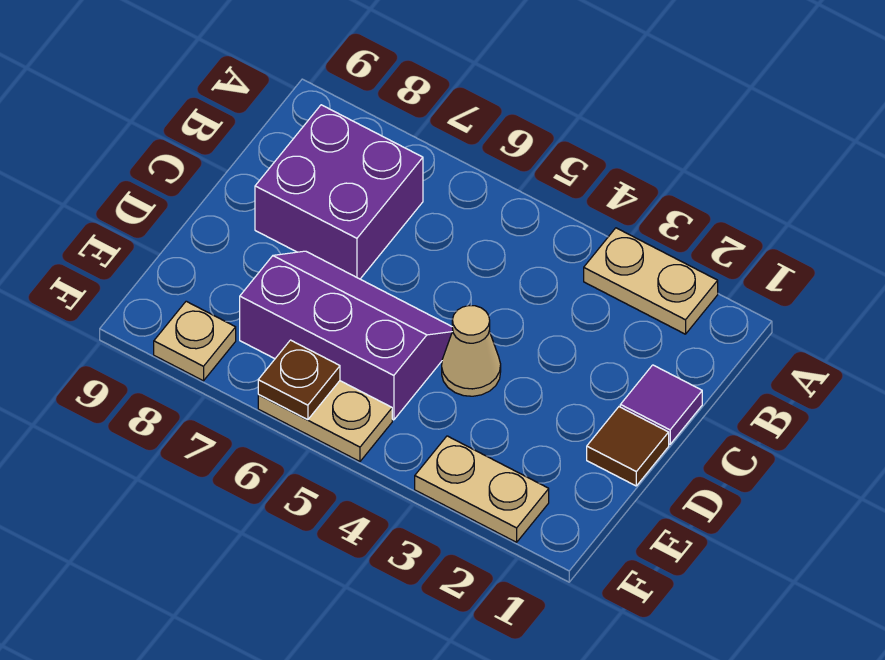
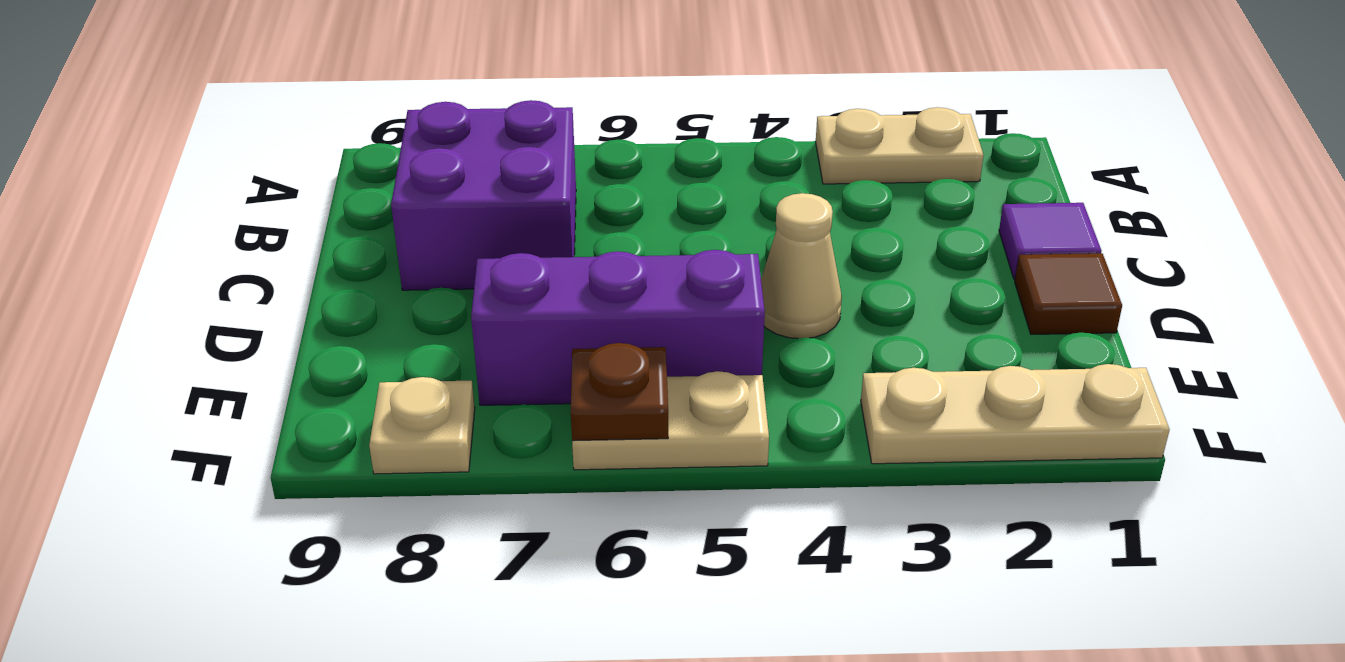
tan plate F2:F3 level 1 -> tan plate F1:F3 level 1

